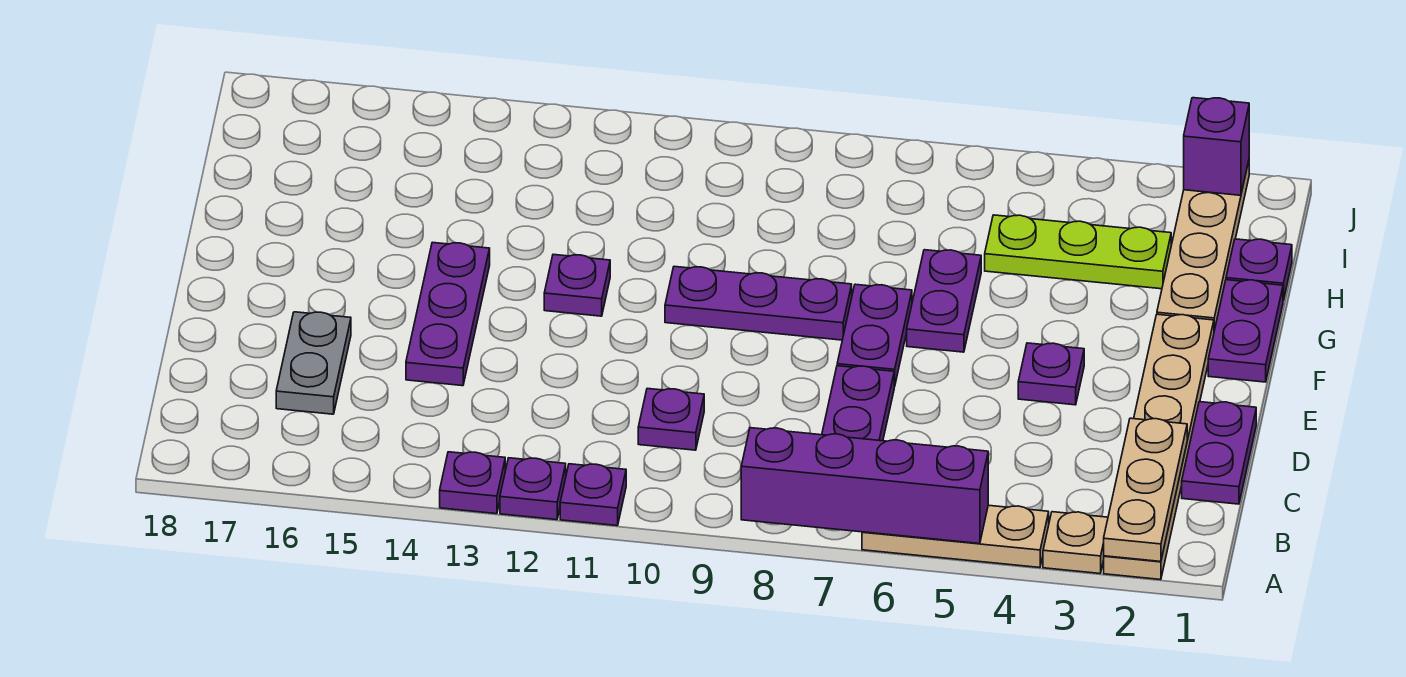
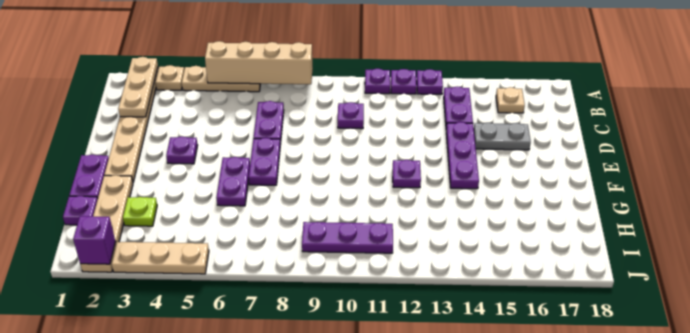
purple brick A5:A8 level 2 -> tan brick A5:A8 level 2
none -> tan plate B16 level 1
purple plate C1:D1 level 1 -> purple plate B14:C14 level 1
grey plate C16:D16 level 1 -> grey plate D15:D16 level 1
purple plate F8:F10 level 1 -> purple plate I9:I11 level 1
lime plate H3:H5 level 1 -> lime plate H3 level 1
none -> tan plate J3:J5 level 1

